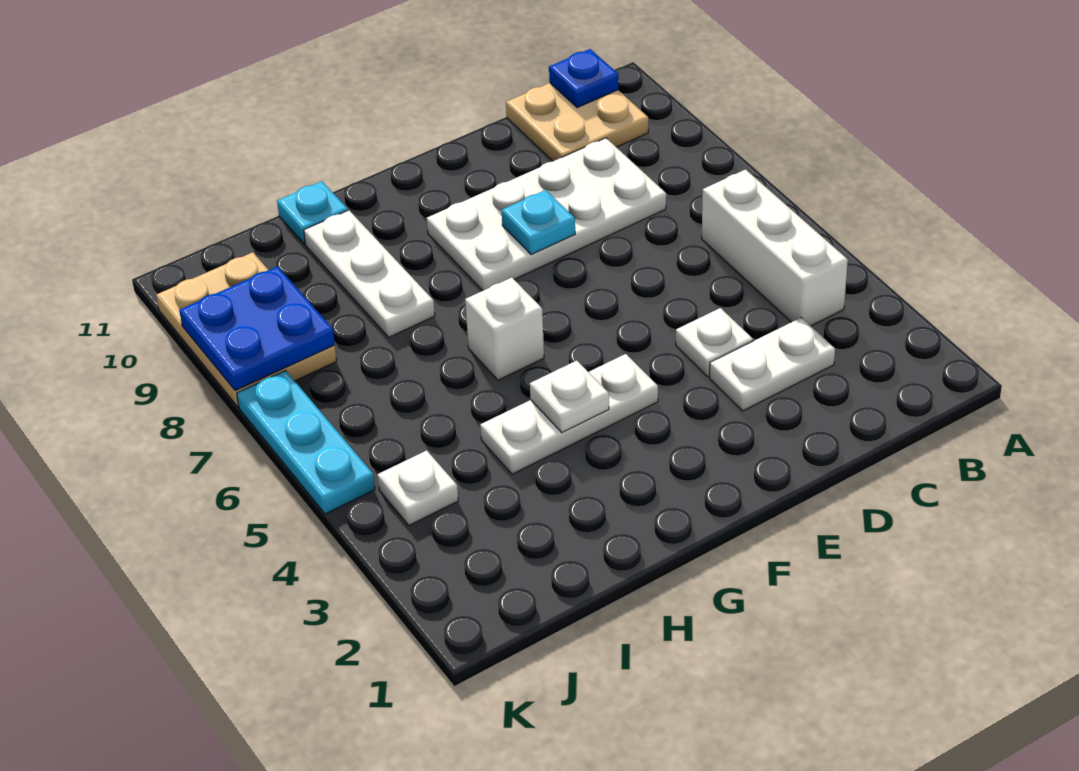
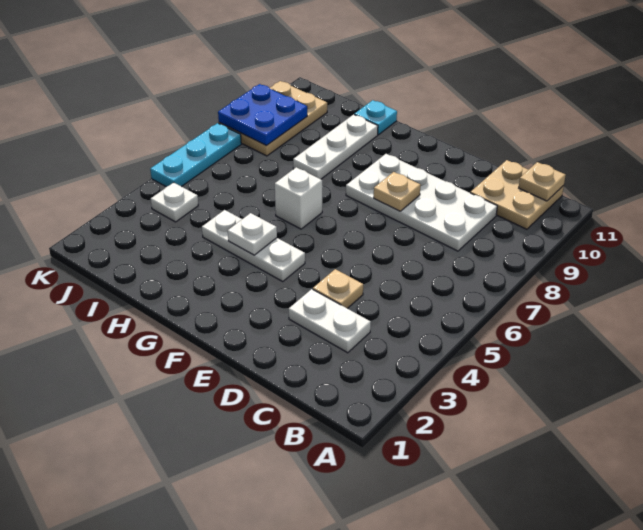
white brick B4:B6 level 1 -> none
blue plate B11 level 2 -> tan plate B11 level 2
white plate D4 level 1 -> tan plate D4 level 1
cyan plate E8 level 2 -> tan plate E8 level 2

